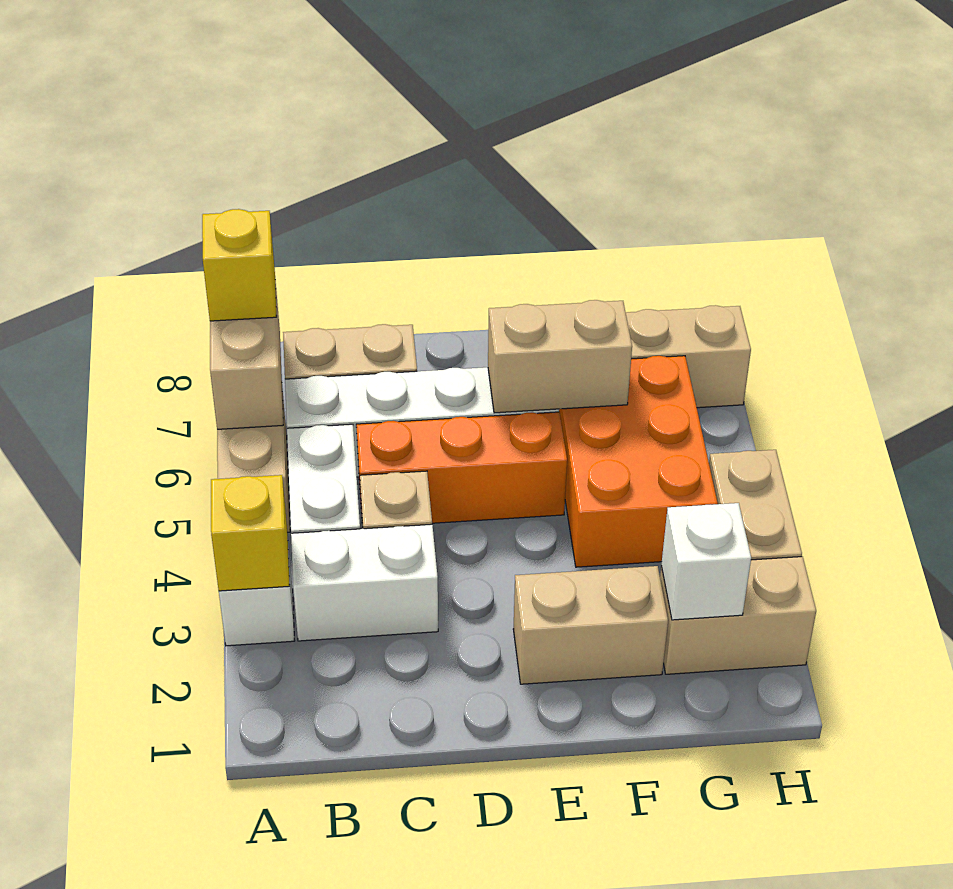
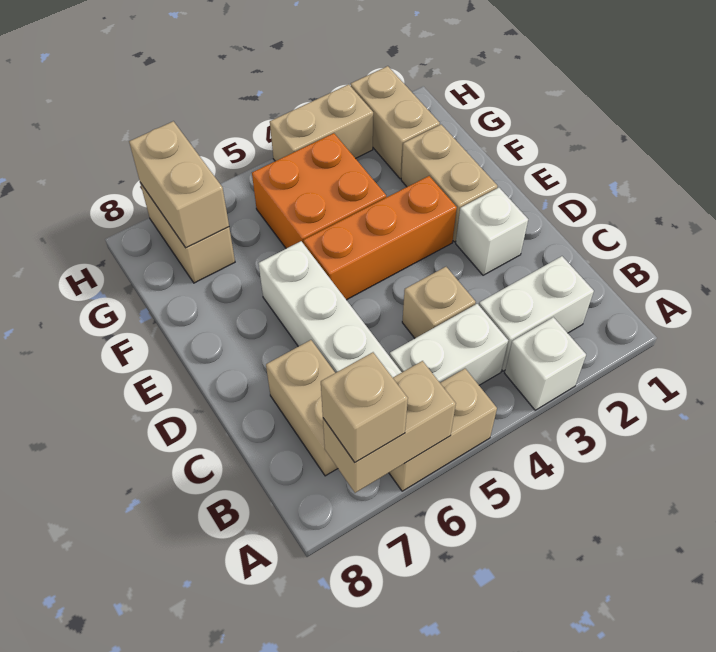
yellow brick A3 level 2 -> none
yellow brick A7 level 3 -> tan brick A7 level 3
white brick B3:C3 level 1 -> white brick B2:B3 level 1
orange brick C5:E5 level 1 -> orange brick E3:E5 level 1
tan brick E6:F6 level 2 -> tan brick G7:H7 level 2
orange brick F4:G6 level 1 -> orange brick F4:G5 level 1
white brick G2 level 2 -> white brick D2 level 1

